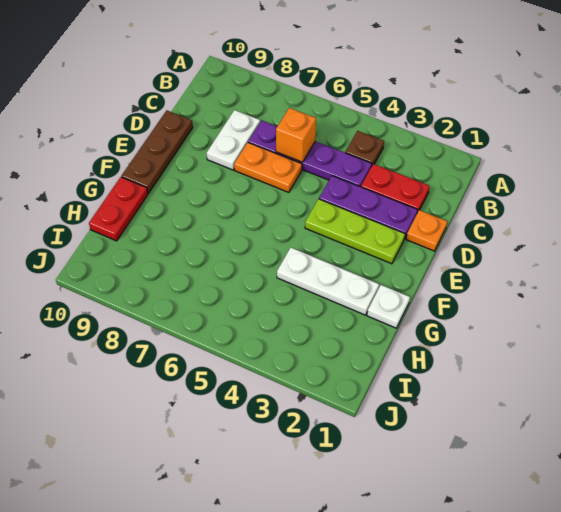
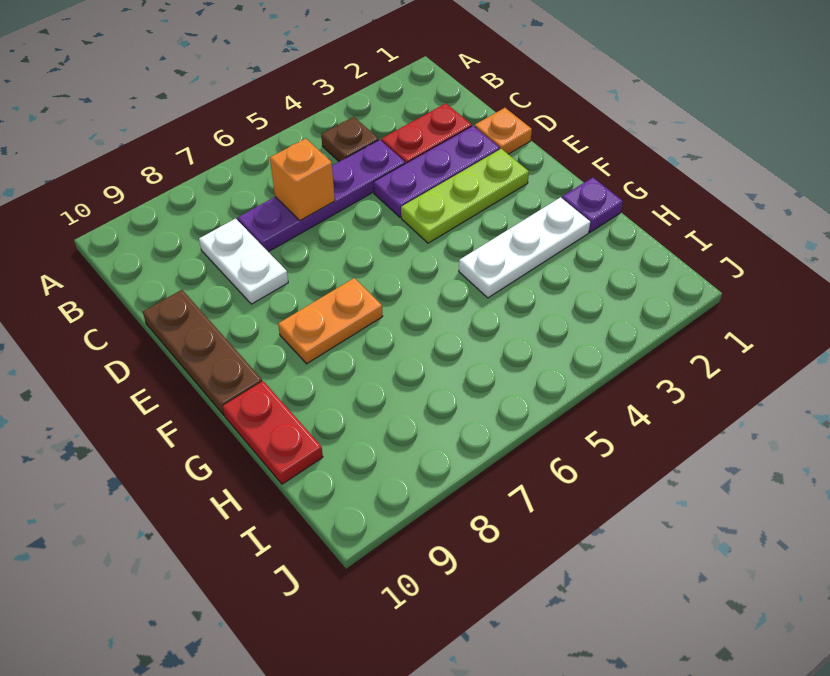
orange plate D6:D7 level 1 -> orange plate F7:F8 level 1
white plate G1 level 1 -> purple plate G1 level 1

